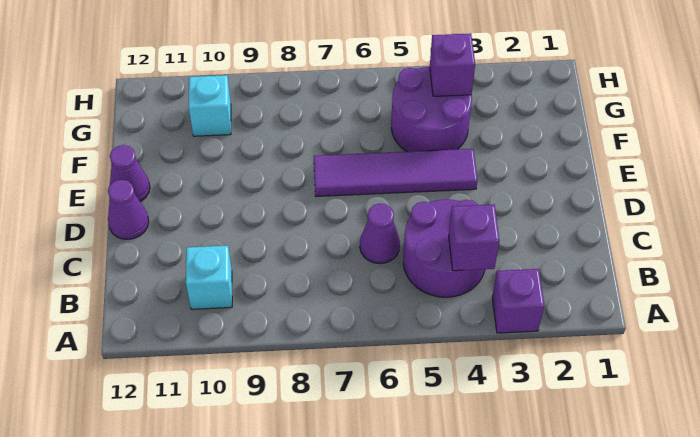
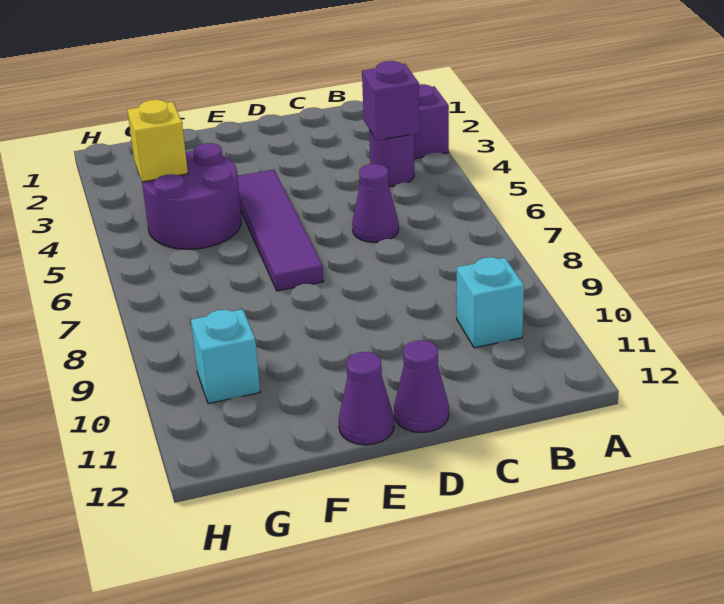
purple round brick B4:C5 level 1 -> purple round brick B4 level 1
purple brick G4 level 2 -> yellow brick G4 level 2

